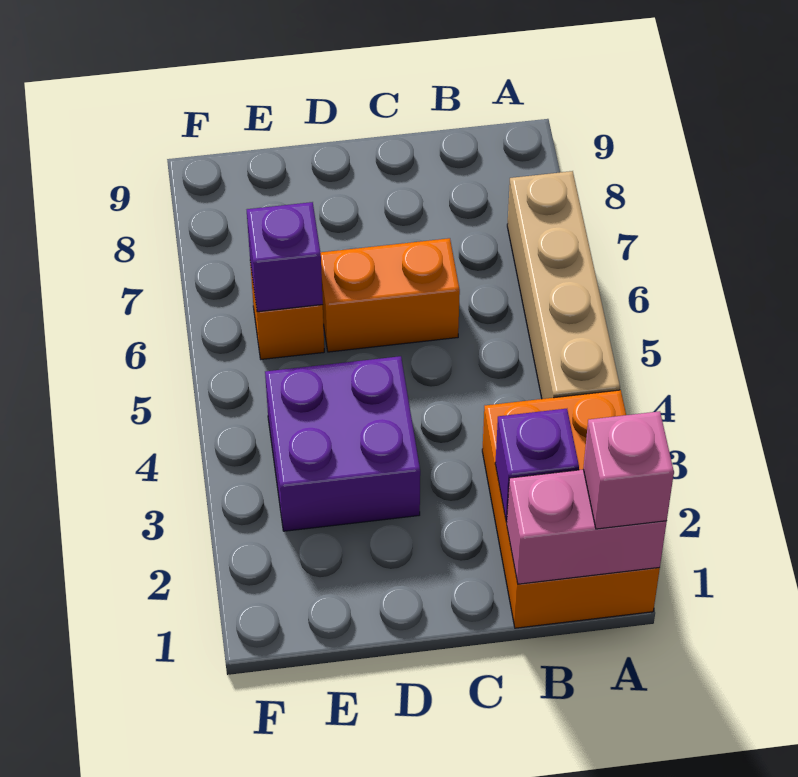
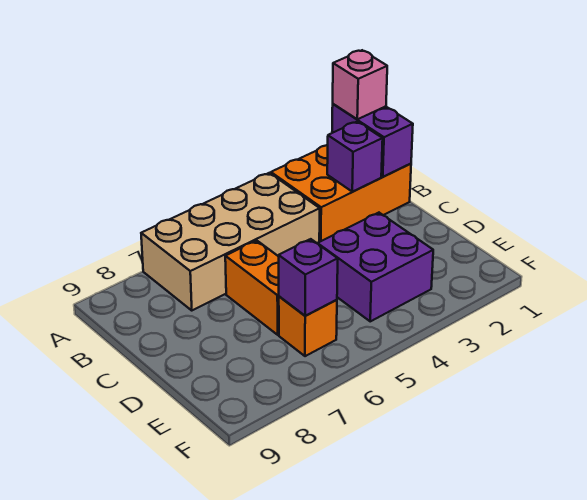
pink brick A1:B1 level 2 -> purple brick A1:B1 level 2
tan brick A4:A7 level 1 -> tan brick A4:B7 level 1

